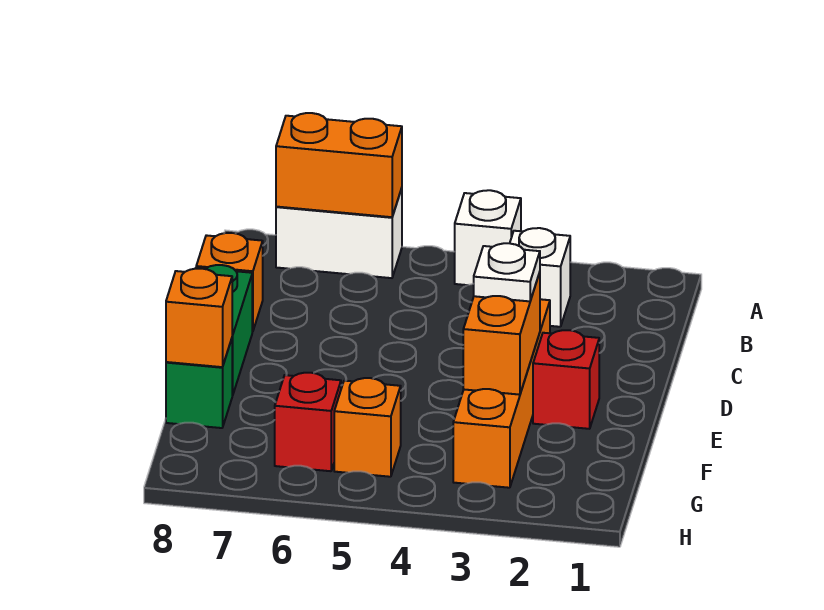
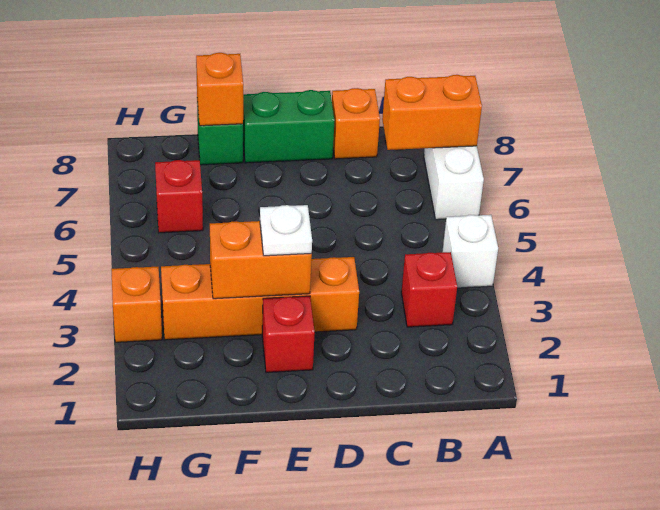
orange brick A6:A7 level 2 -> orange brick A7:B7 level 2
white brick B3 level 1 -> red brick B3 level 1
orange brick G5 level 1 -> orange brick H3 level 1

